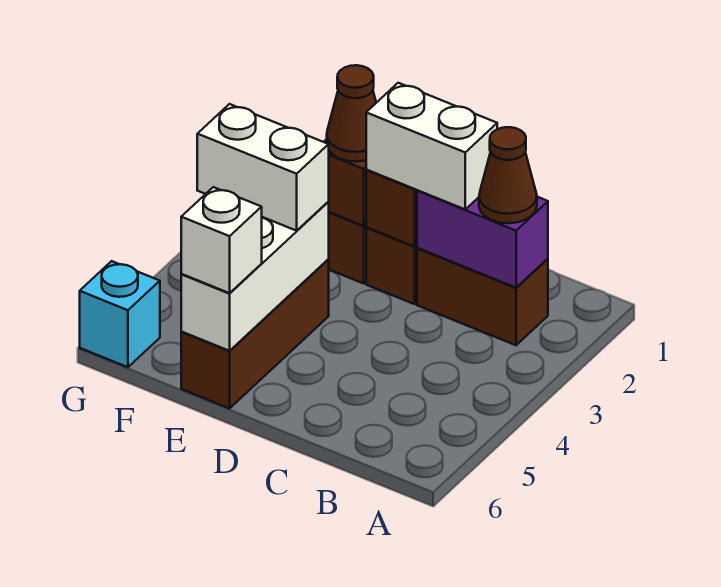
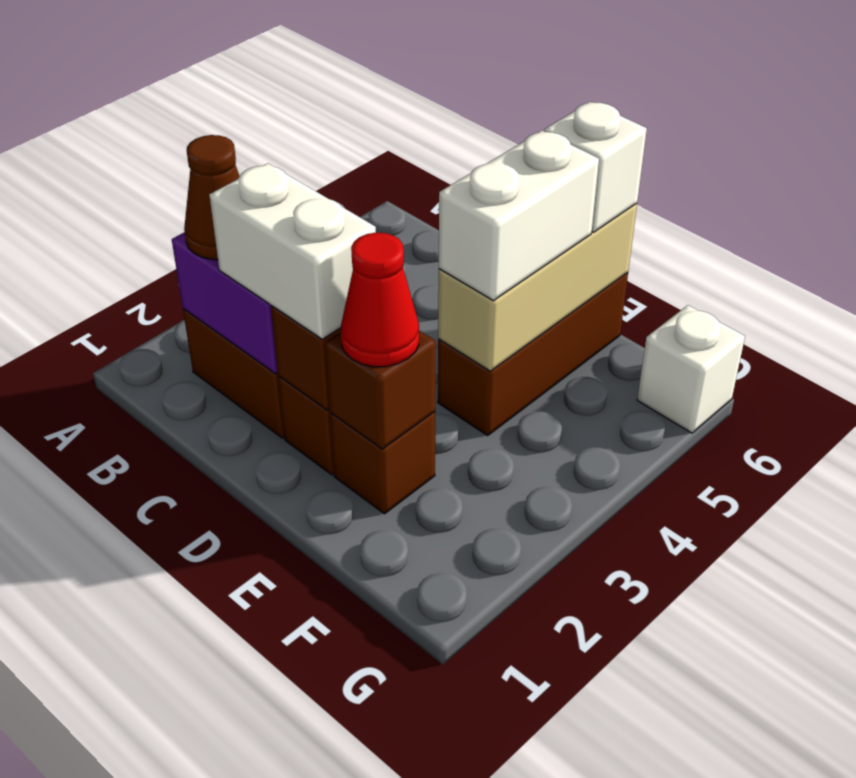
brown cone E2 level 3 -> red cone E2 level 3
white brick E4:E6 level 2 -> tan brick E4:E6 level 2
white brick E4:F4 level 3 -> white brick E4:E5 level 3
cyan brick G6 level 1 -> white brick G6 level 1

